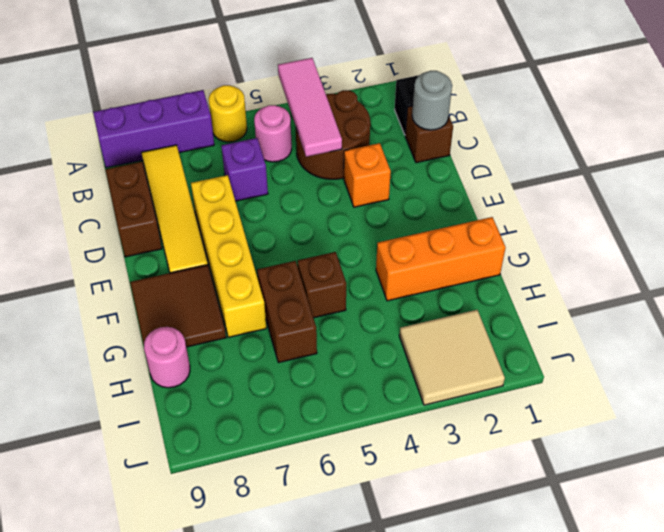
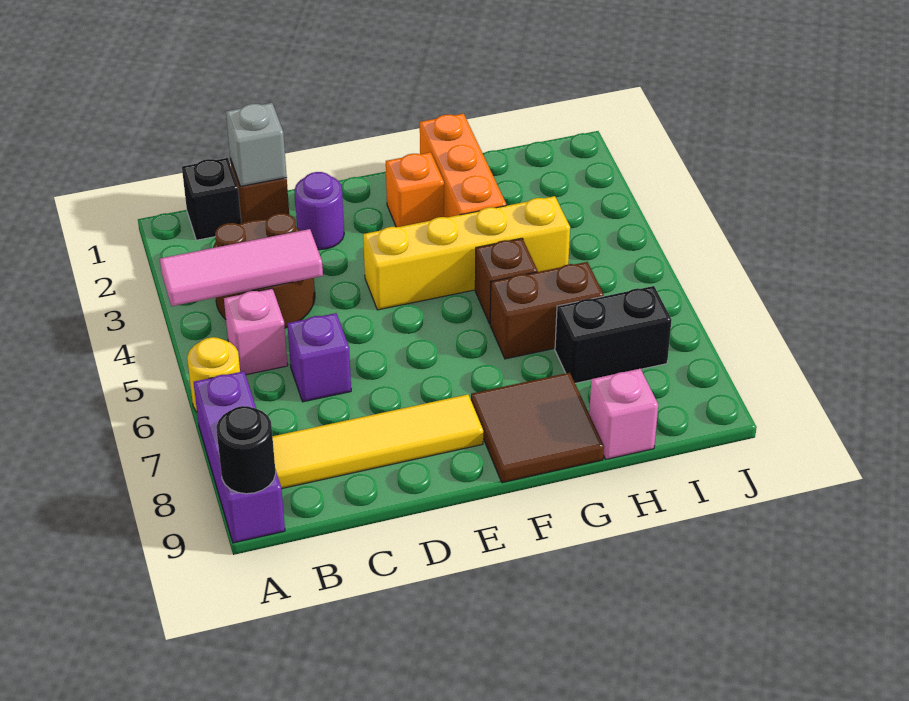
none -> black round brick A9 level 2
pink round brick B5 level 1 -> pink brick B5 level 1
grey round brick C1 level 2 -> grey brick C1 level 2
brown brick C9:D9 level 1 -> none
none -> purple round brick D2 level 1
orange brick D3 level 1 -> orange brick F2 level 1
yellow brick D7:G7 level 1 -> yellow brick E4:H4 level 1
none -> black brick H7:I7 level 1
pink round brick H9 level 1 -> pink brick H9 level 1
tan tile I2:J3 level 1 -> none

